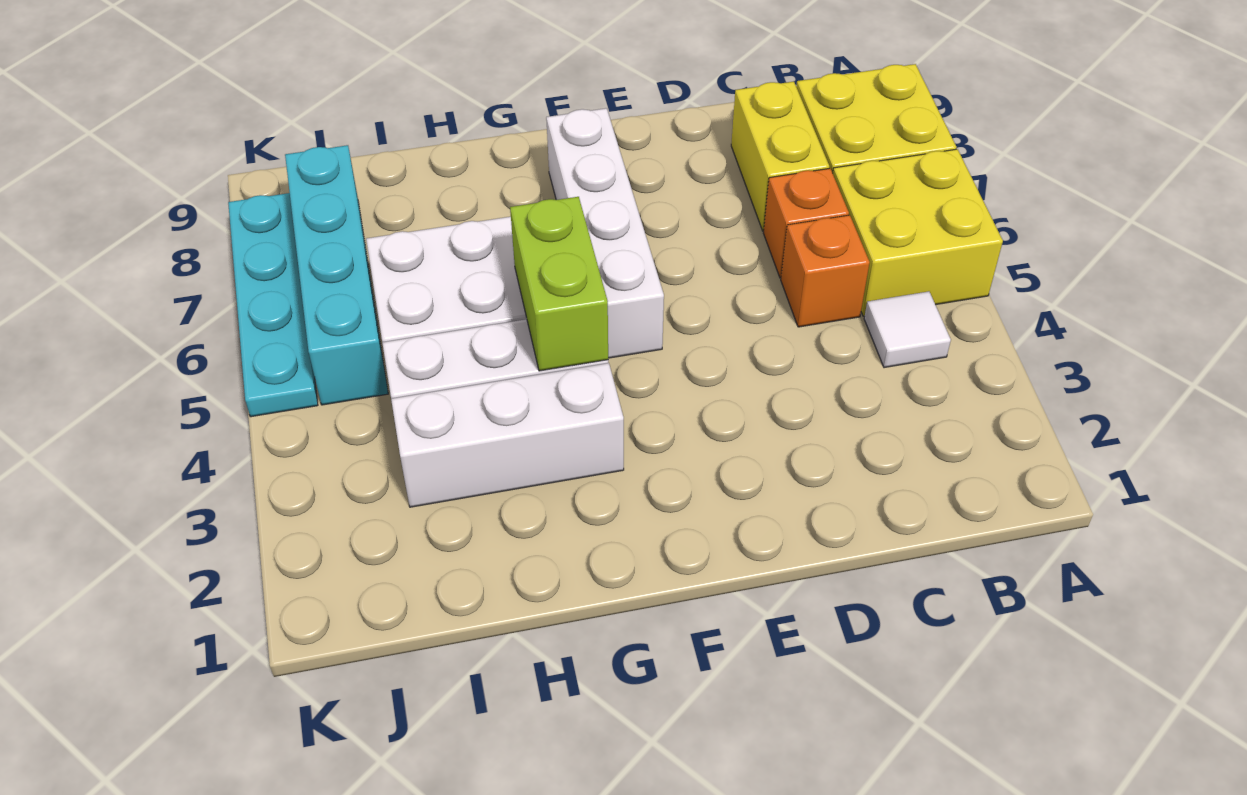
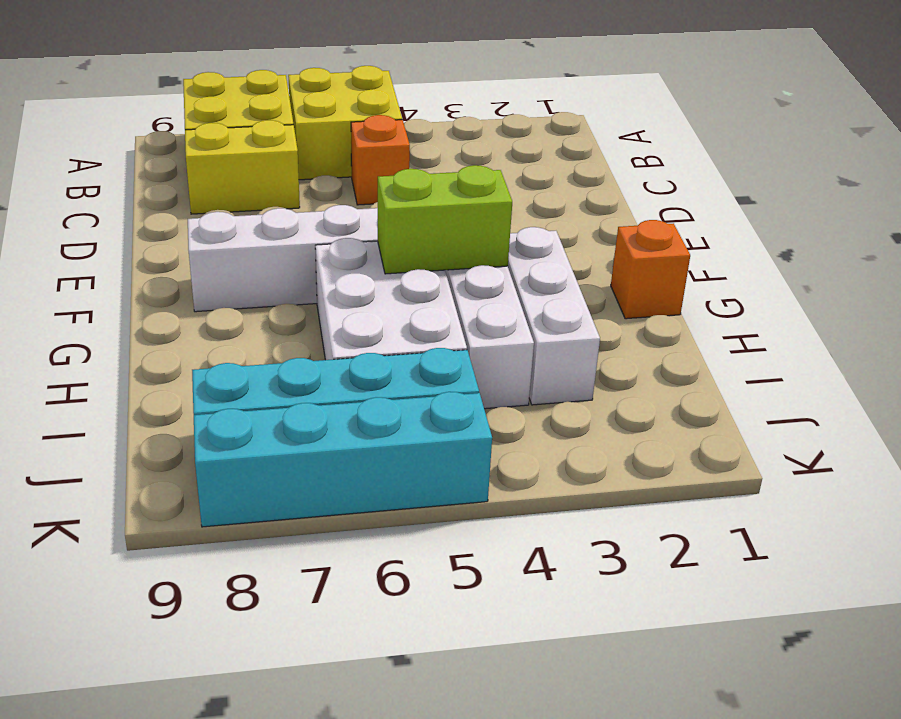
white tile B4 level 1 -> none
orange brick C6 level 1 -> orange brick G1 level 1
cyan plate K5:K8 level 1 -> cyan brick K5:K8 level 1

